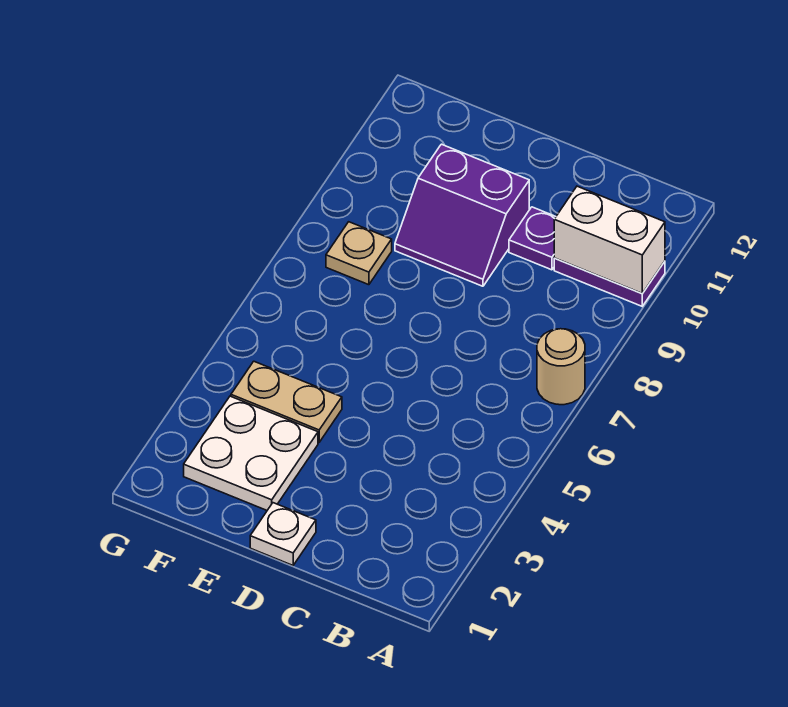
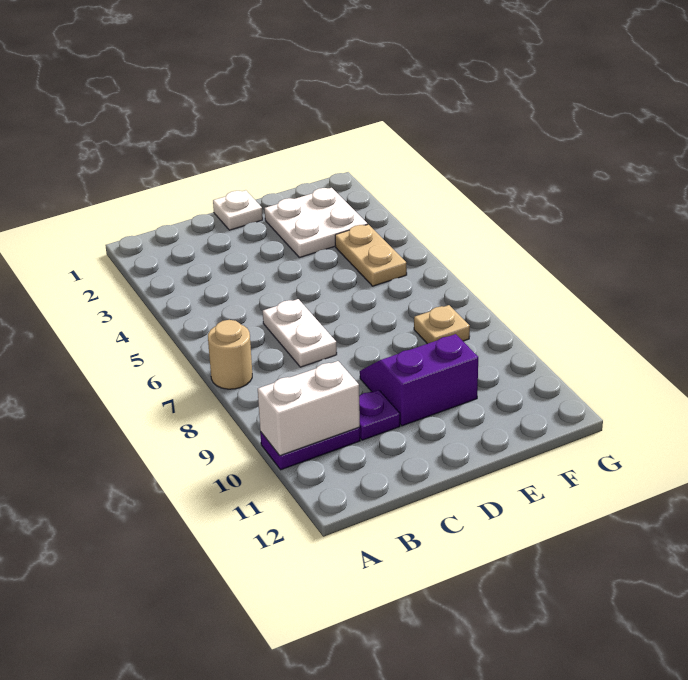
none -> white plate C6:C7 level 1
tan plate E4:F4 level 1 -> tan plate F4:F5 level 1

